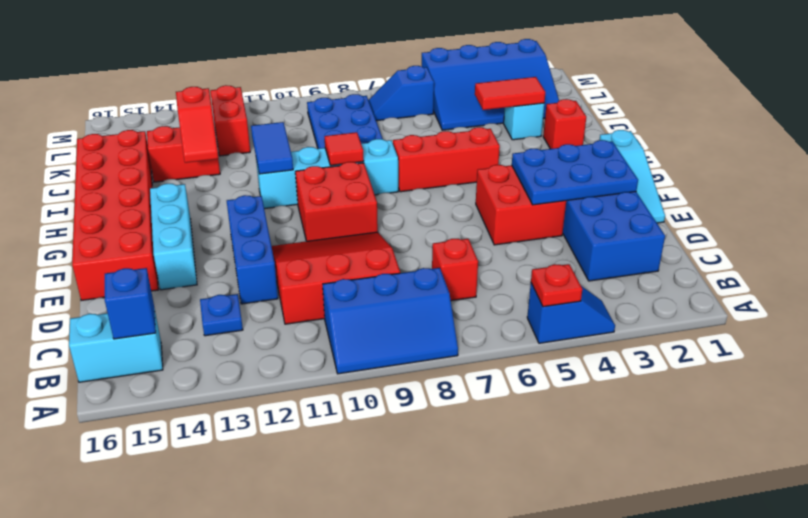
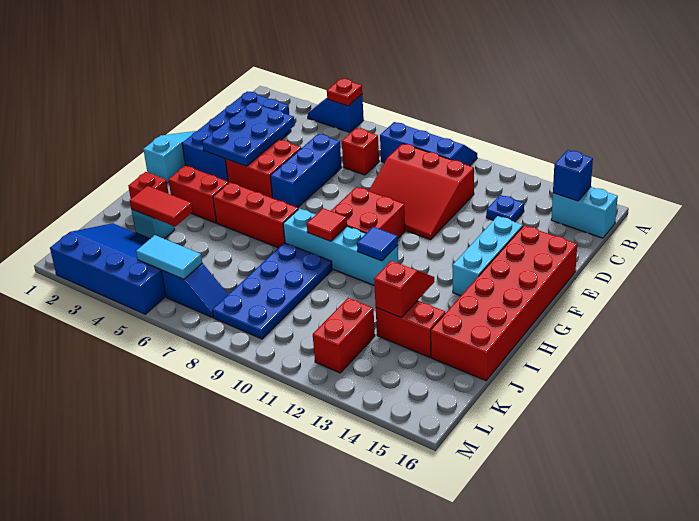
blue brick D12:F12 level 1 -> blue brick D6:F6 level 1
blue plate E2:F4 level 2 -> blue plate D3:F4 level 2
none -> red brick H3:H4 level 1
blue tile H11:I11 level 2 -> blue tile H11 level 2
none -> cyan tile L5:L6 level 2

